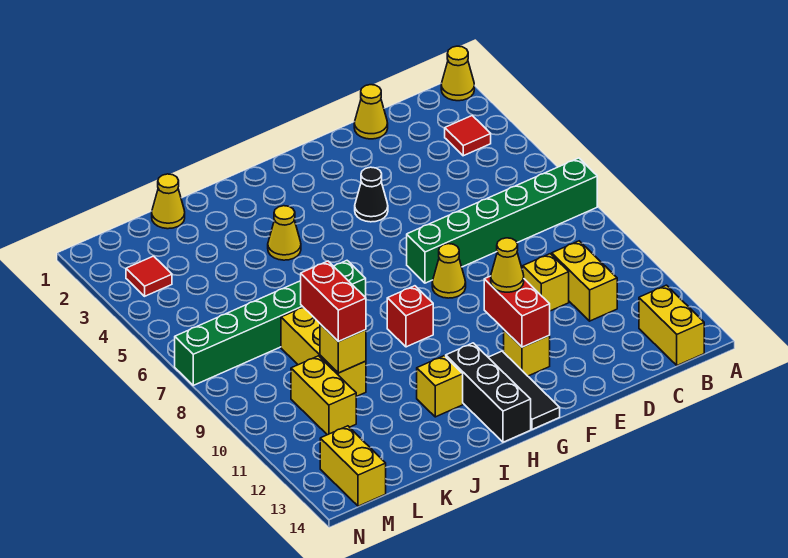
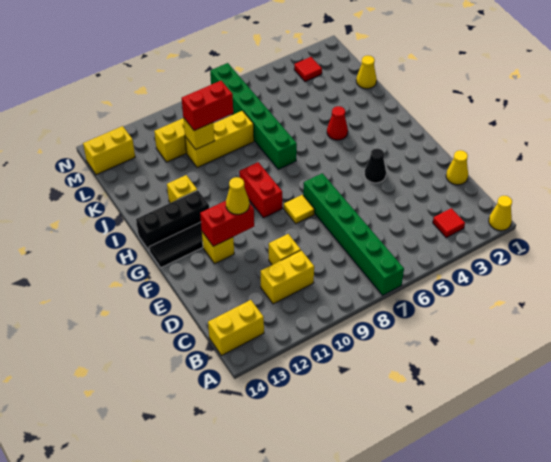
yellow cone F8 level 1 -> yellow tile F8 level 1
red brick H9 level 1 -> red brick G9:H9 level 1
yellow cone I4 level 1 -> red cone I4 level 1

